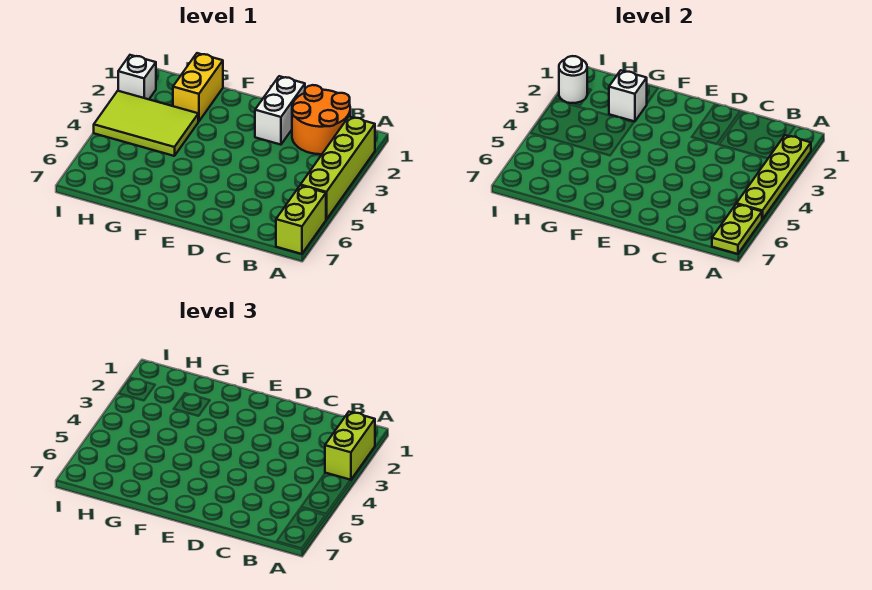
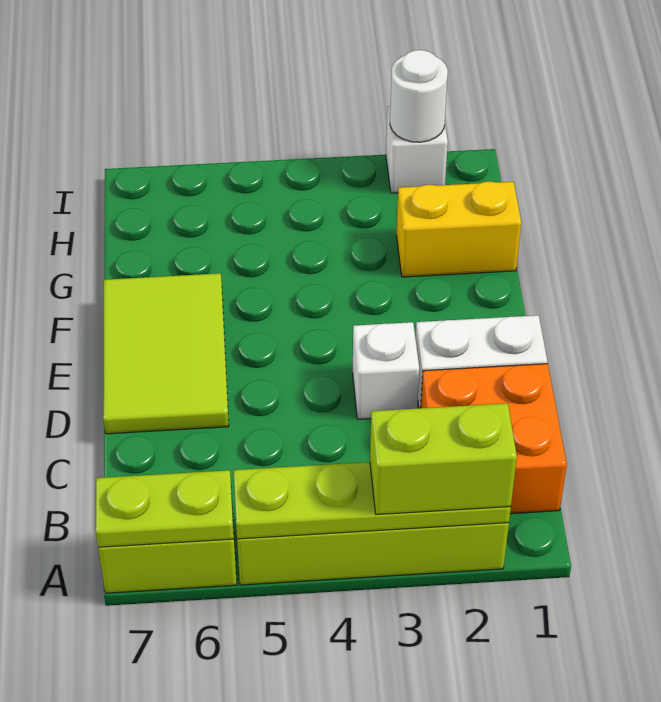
orange round brick B1:C2 level 1 -> orange brick B1:C2 level 1
white brick G2 level 2 -> white brick D3 level 1
lime tile G3:I4 level 1 -> lime tile D6:F7 level 1

